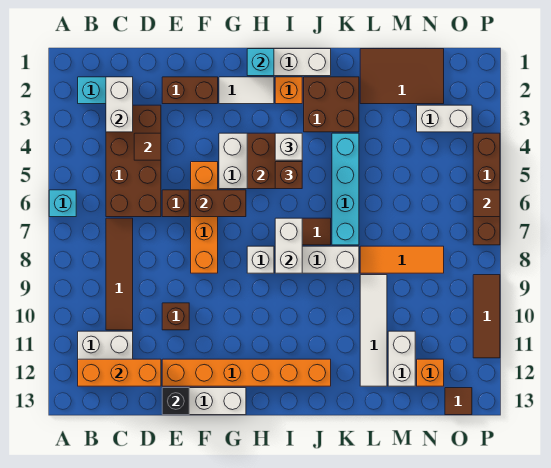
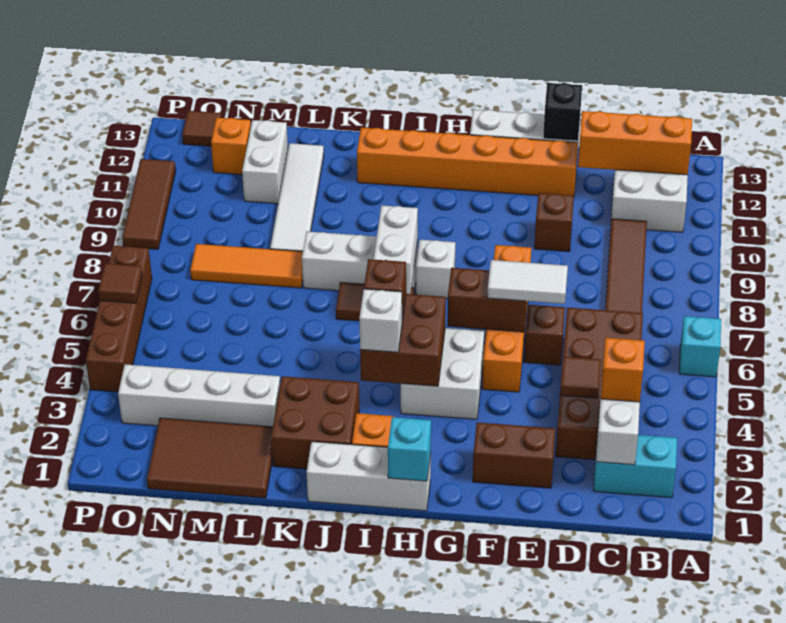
none -> orange brick C3 level 3
white tile G2:H2 level 1 -> white tile E6:F6 level 3
cyan brick K4:K7 level 1 -> none
white brick N3:O3 level 1 -> white brick L3:O3 level 1

